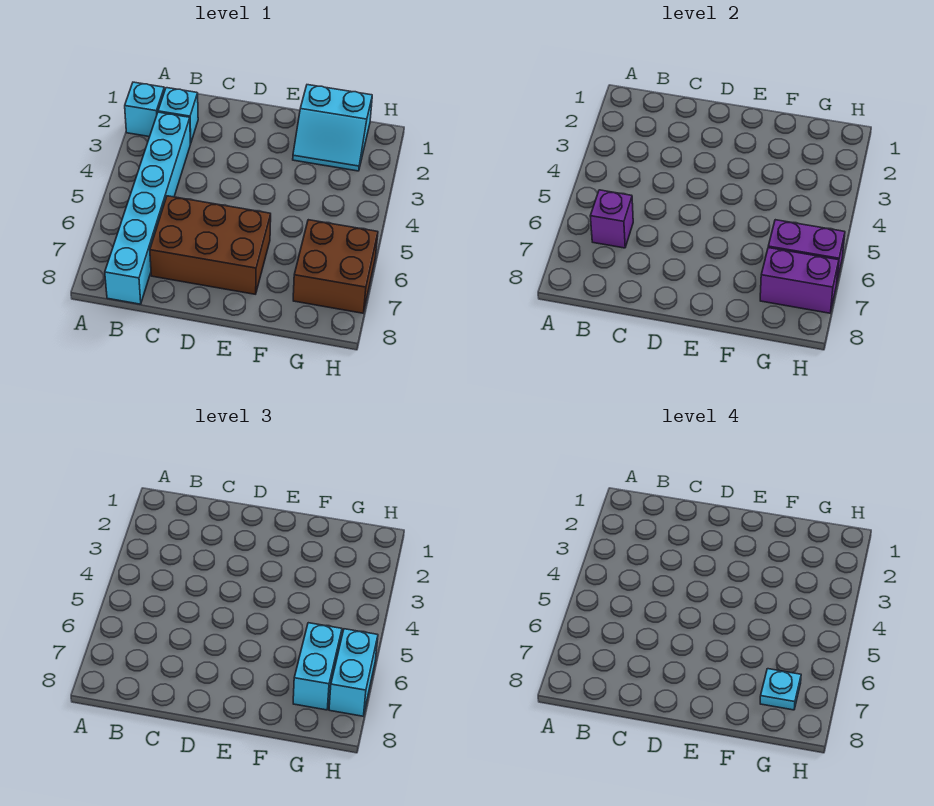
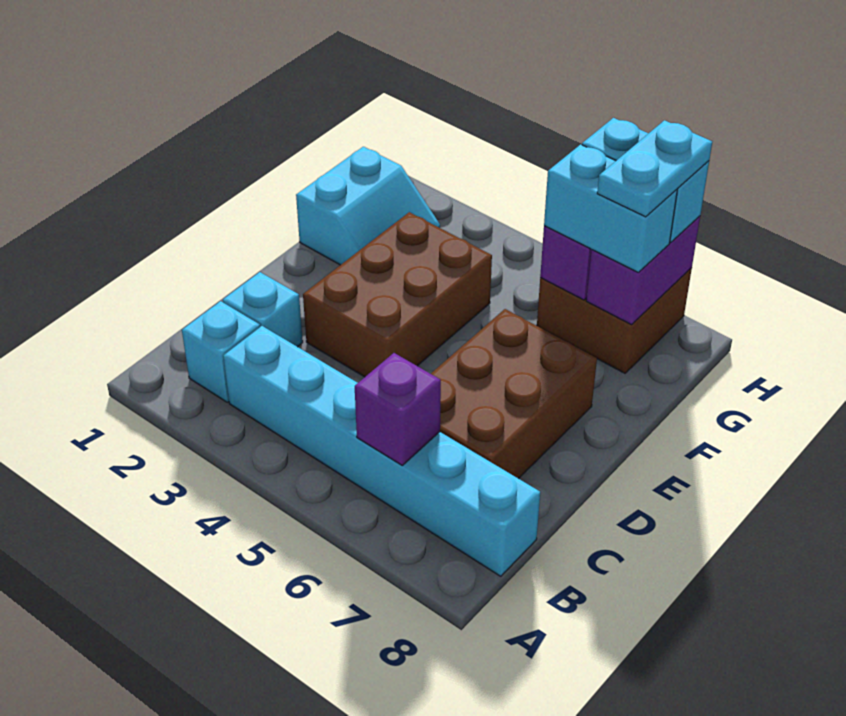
cyan brick A2 level 1 -> cyan brick C2 level 1
none -> brown brick D3:F4 level 1
cyan plate G7 level 4 -> cyan plate G7:H7 level 4

